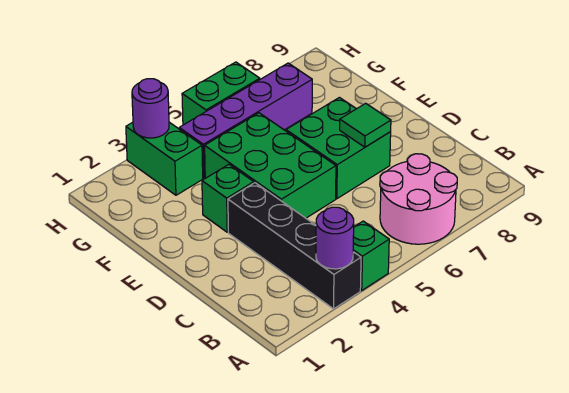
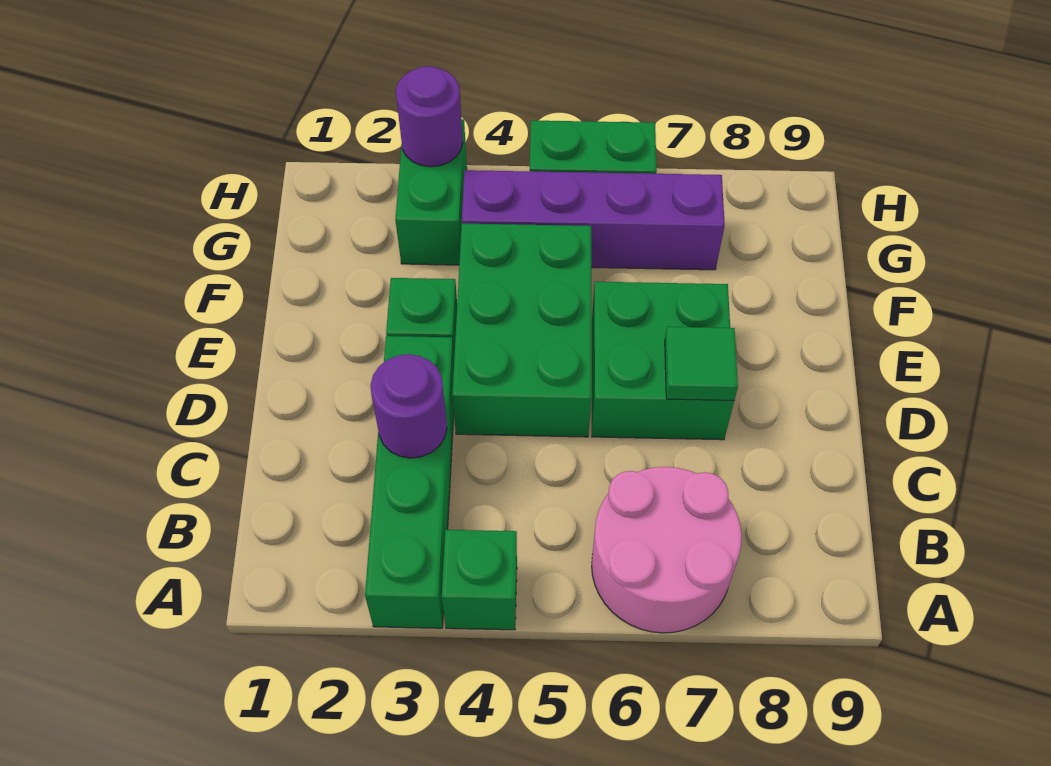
black brick A3:D3 level 1 -> green brick A3:D3 level 1
purple round brick A3 level 2 -> purple round brick C3 level 2

